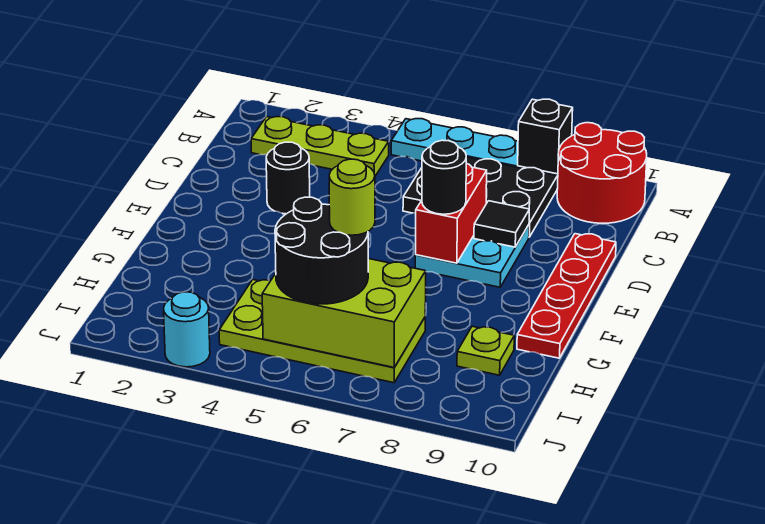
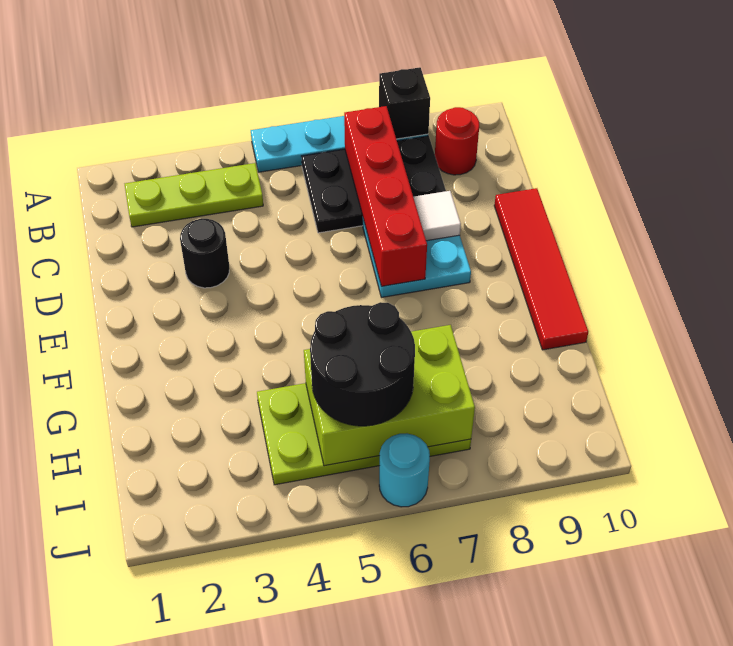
red round brick A9:B10 level 1 -> red round brick B9 level 1
red brick D7:E7 level 2 -> red brick B7:E7 level 2
black tile D8 level 2 -> white tile D8 level 2
red plate D10:G10 level 1 -> red tile D10:G10 level 1
black round brick E7 level 3 -> none
lime round brick H6 level 4 -> none
lime plate H9 level 1 -> none
cyan round brick J3 level 1 -> cyan round brick J6 level 1

